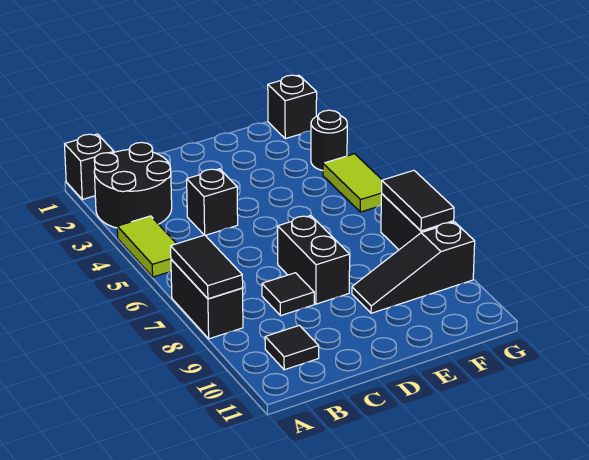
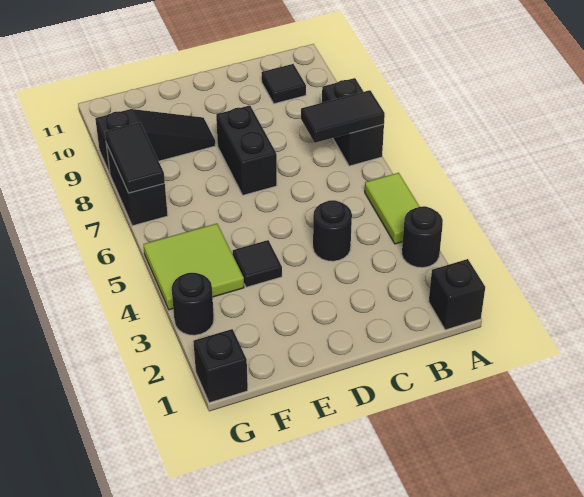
black round brick A2:B3 level 1 -> black round brick A3 level 1
black tile A7:A8 level 2 -> black tile A7:B7 level 2
black brick C4 level 1 -> black round brick C4 level 1
black tile C8 level 1 -> black tile E4 level 1
lime tile G4:G5 level 1 -> lime tile F4:G5 level 1

